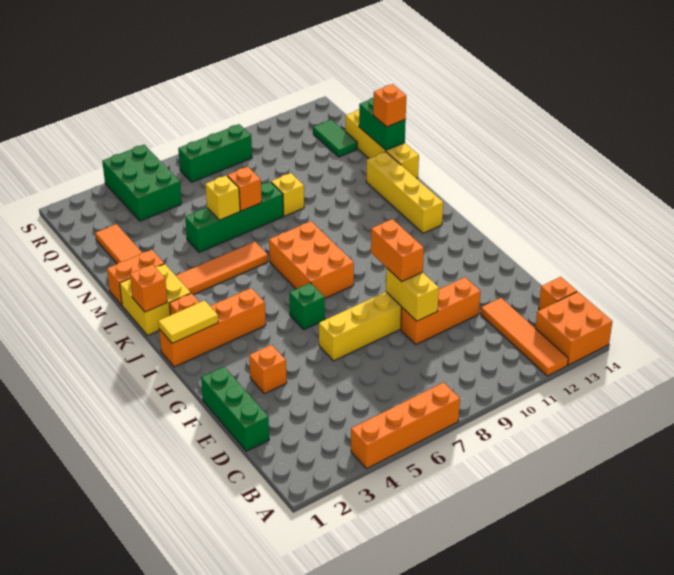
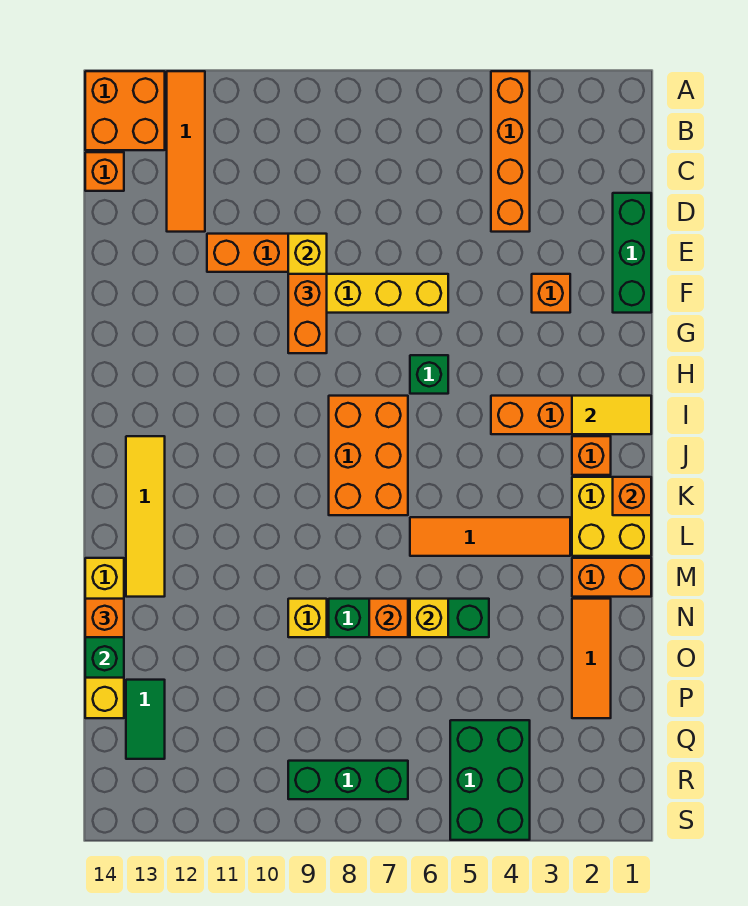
orange brick A4:A7 level 1 -> orange brick A4:D4 level 1
yellow brick J13:M13 level 1 -> yellow tile J13:M13 level 1

